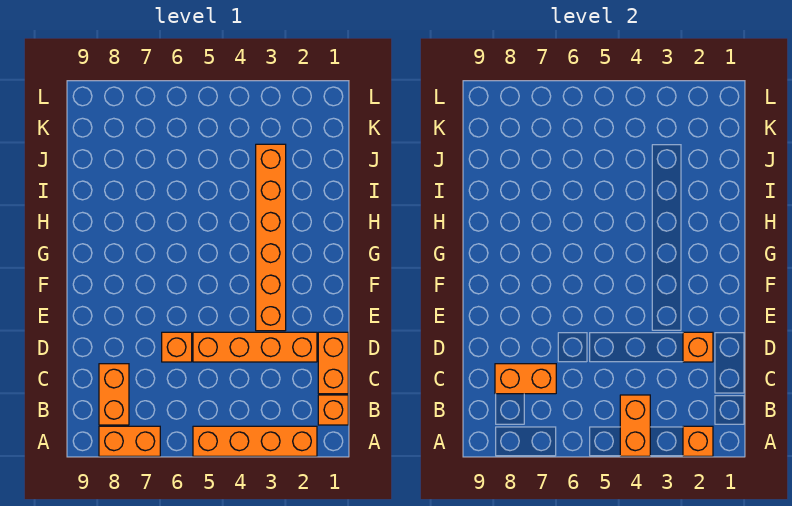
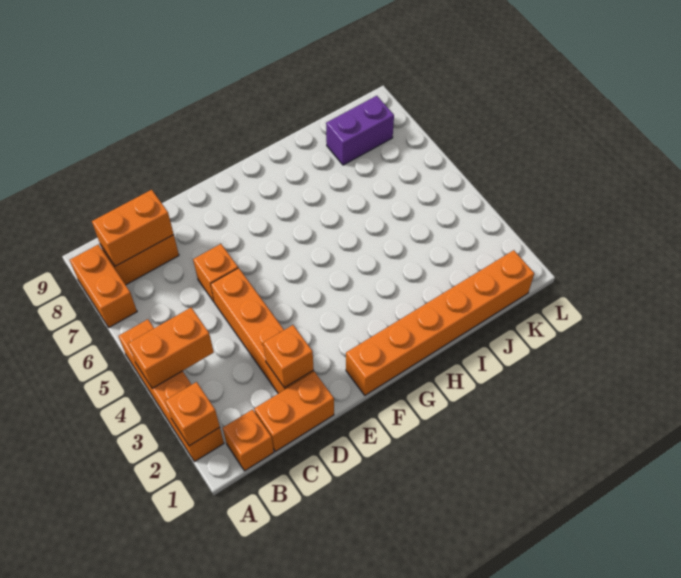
orange brick C7:C8 level 2 -> orange brick B8:C8 level 2
orange brick E3:J3 level 1 -> orange brick F1:K1 level 1
none -> purple brick J8:K8 level 1

